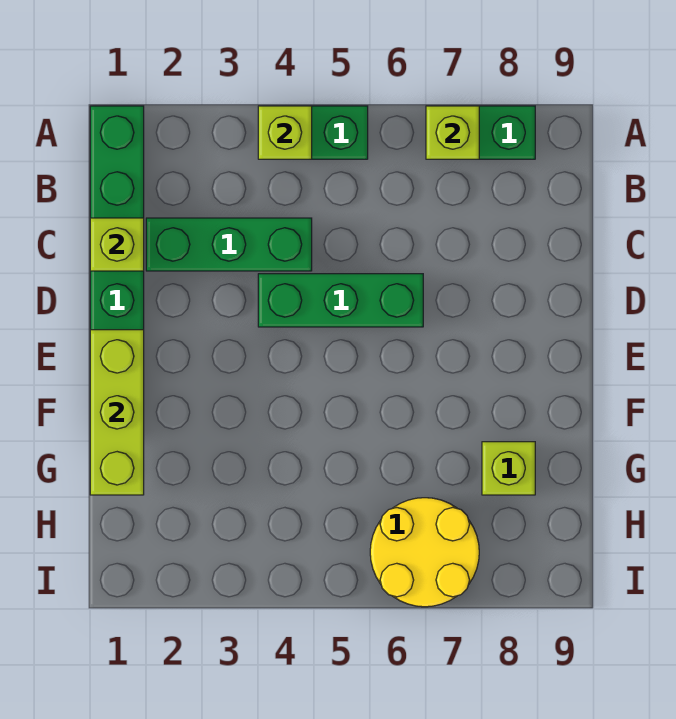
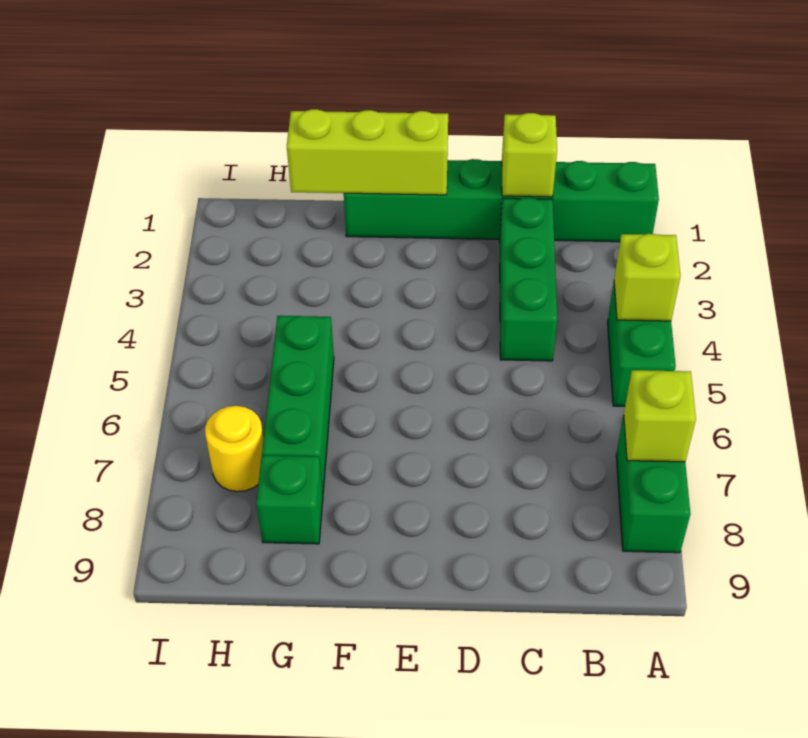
green brick D4:D6 level 1 -> green brick G5:G7 level 1
lime brick G8 level 1 -> green brick G8 level 1
yellow round brick H6:I7 level 1 -> yellow round brick H7 level 1

